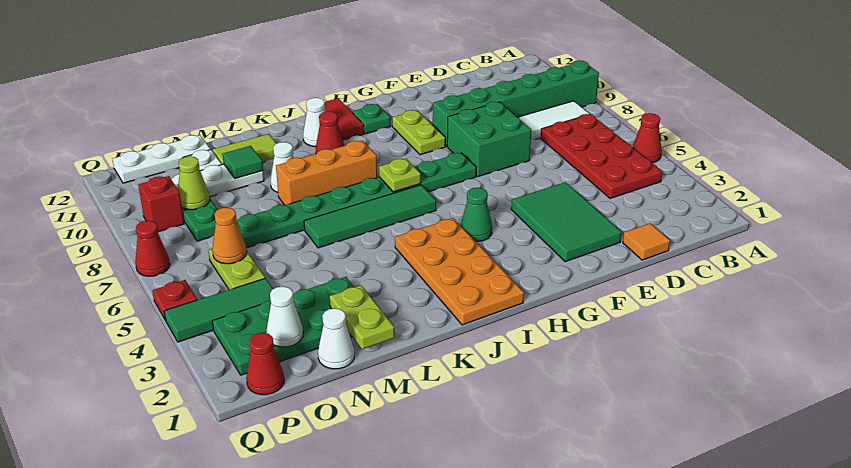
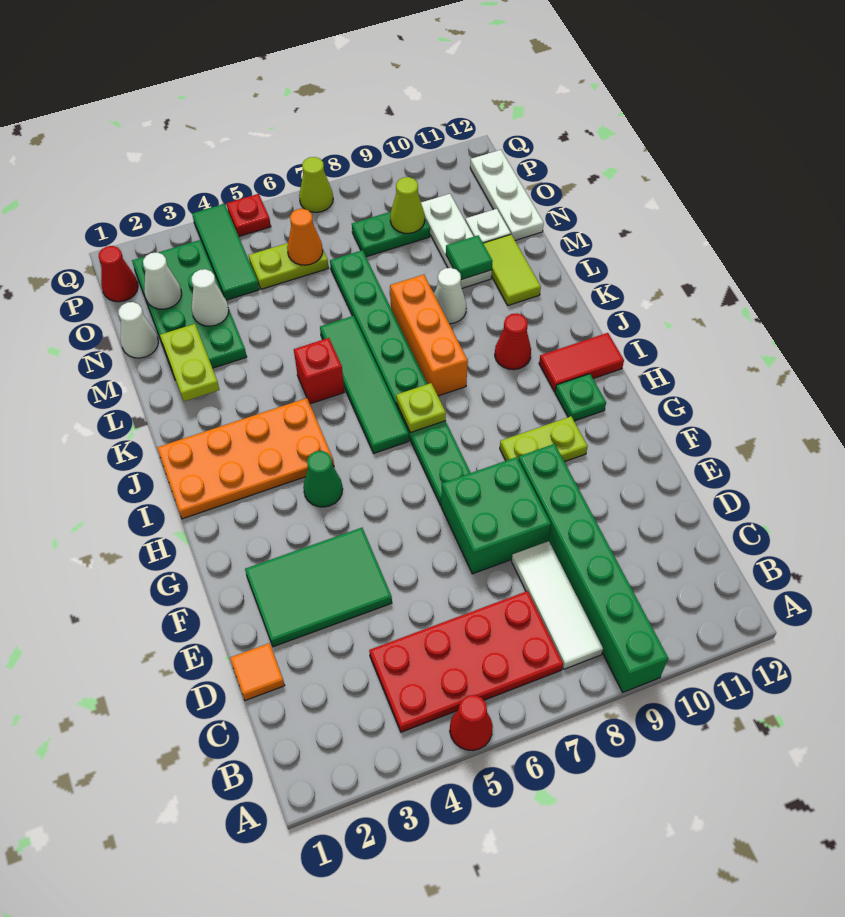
white cone J11 level 1 -> white cone N3 level 2
lime plate M1:M2 level 2 -> lime plate L2:M2 level 2
red brick P9 level 1 -> red brick K5 level 1
red cone Q7 level 1 -> lime cone Q7 level 1

